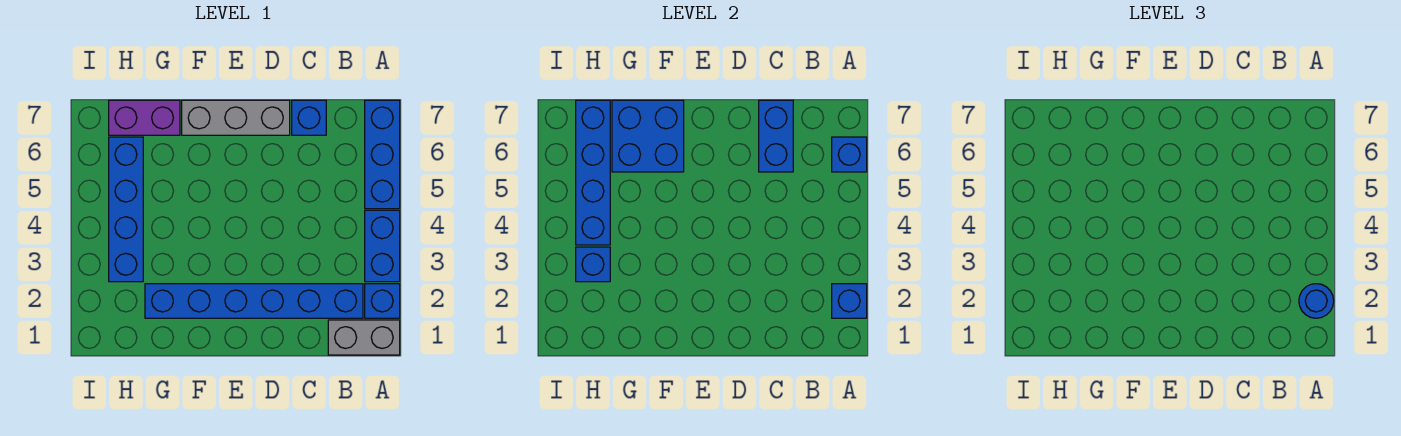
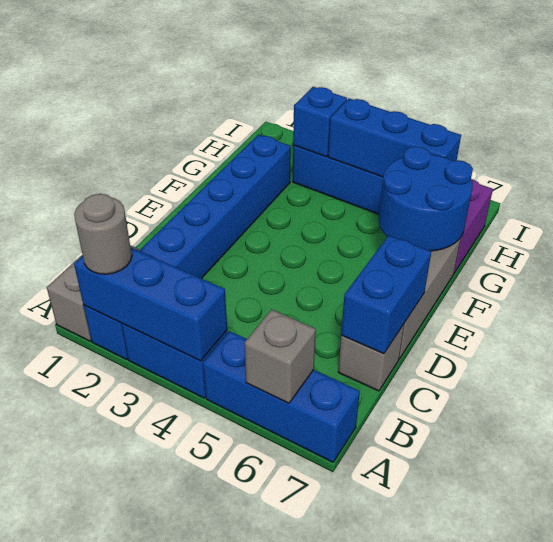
blue brick A2 level 2 -> blue brick A2:A4 level 2
blue round brick A2 level 3 -> grey round brick A2 level 3
blue brick A6 level 2 -> grey brick A6 level 2
blue brick C6:C7 level 2 -> blue brick C7:D7 level 2
blue brick C7 level 1 -> grey brick C7 level 1
blue brick F6:G7 level 2 -> blue round brick F6:G7 level 2
blue brick H4:H7 level 2 -> blue brick H4:H6 level 2

